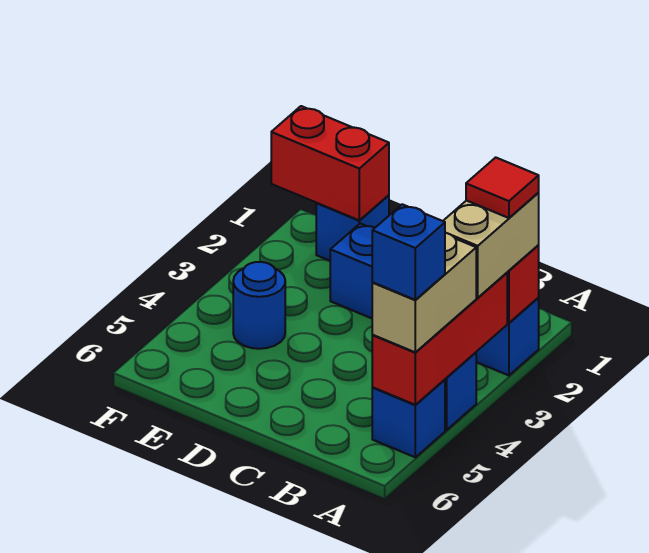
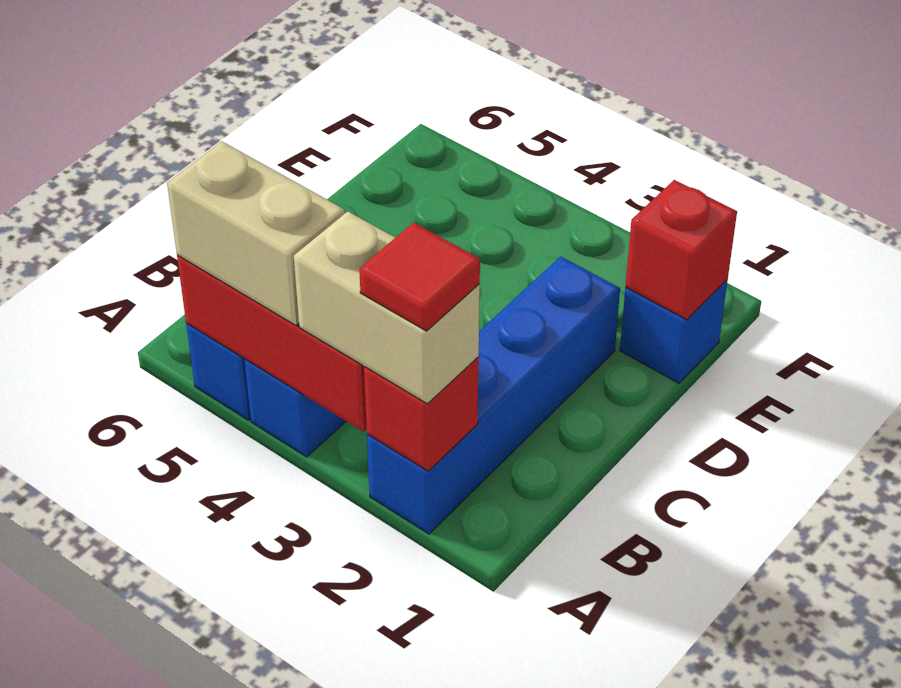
blue brick A5 level 4 -> none
red brick E1:F1 level 2 -> red brick E1 level 2
blue round brick E4 level 1 -> none

